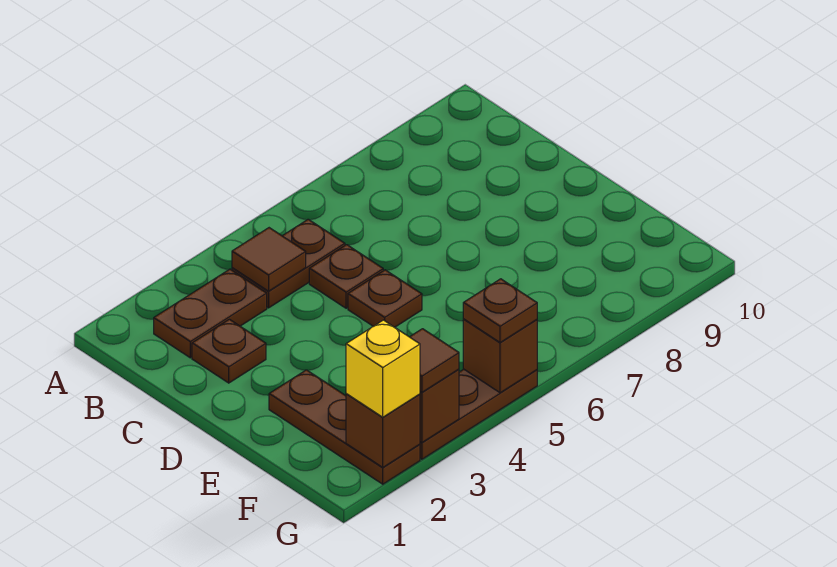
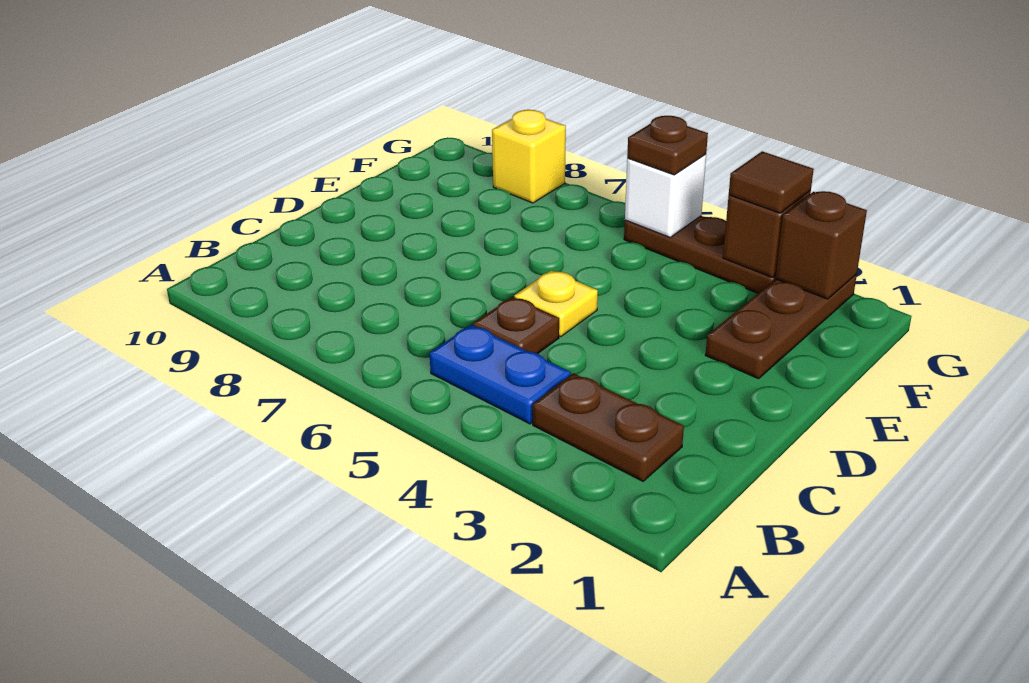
brown plate B4:B5 level 1 -> blue plate B4:B5 level 1
brown tile B4 level 2 -> none
brown plate C2 level 1 -> none
brown plate D5 level 1 -> yellow plate D5 level 1
yellow brick G2 level 3 -> yellow brick G8 level 1
brown brick G5 level 2 -> white brick G5 level 2

